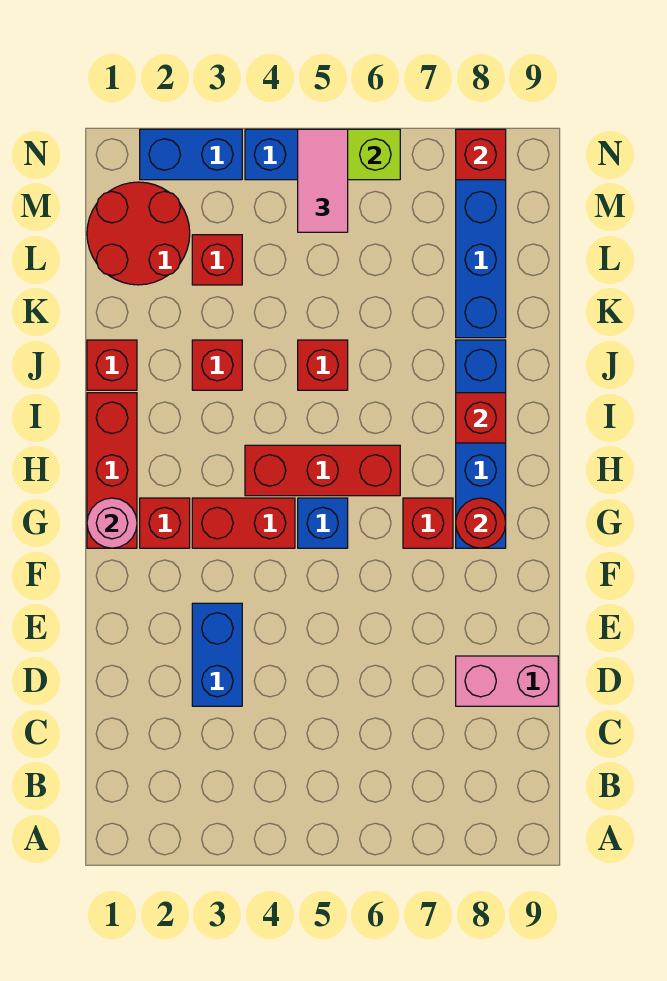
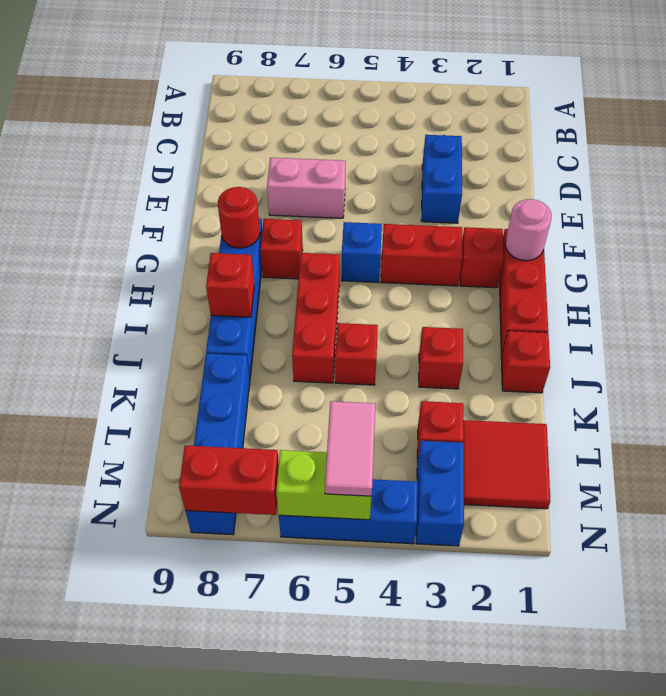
pink brick D8:D9 level 1 -> pink brick E6:E7 level 1
red brick H4:H6 level 1 -> red brick H6:J6 level 1
red round brick L1:M2 level 1 -> red tile L1:M2 level 1
blue brick N2:N3 level 1 -> blue brick M3:N3 level 1
red brick N8 level 2 -> red brick N7:N8 level 2

